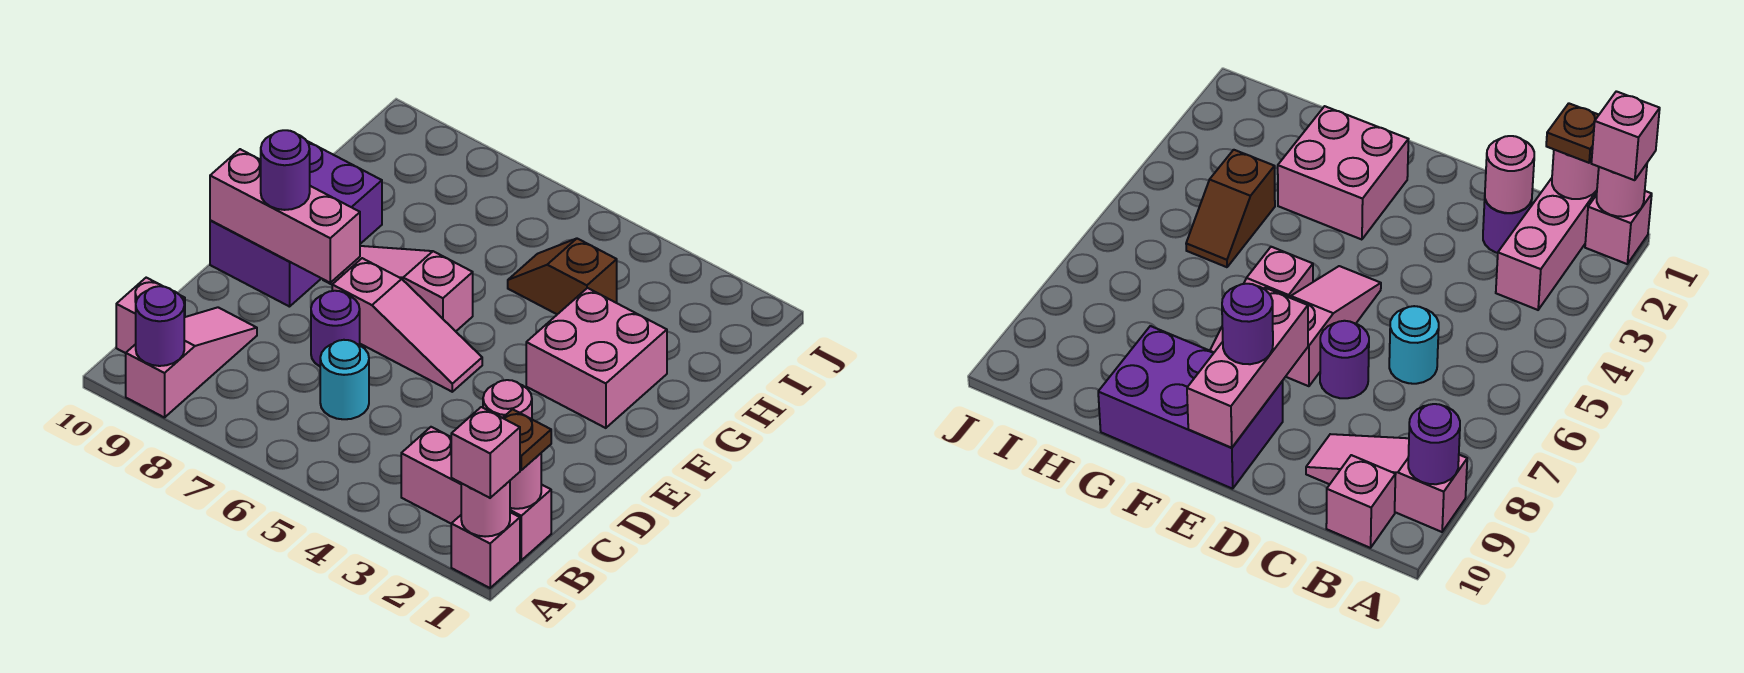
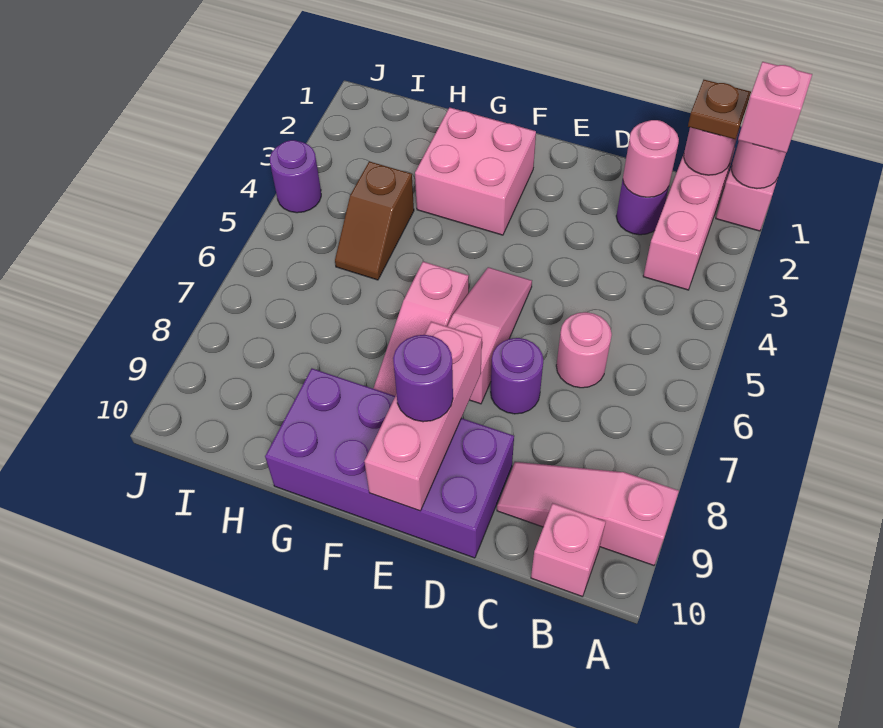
purple round brick A9 level 2 -> purple round brick J4 level 1
cyan round brick C6 level 1 -> pink round brick C6 level 1
purple brick E9:G10 level 1 -> purple brick D9:G10 level 1

